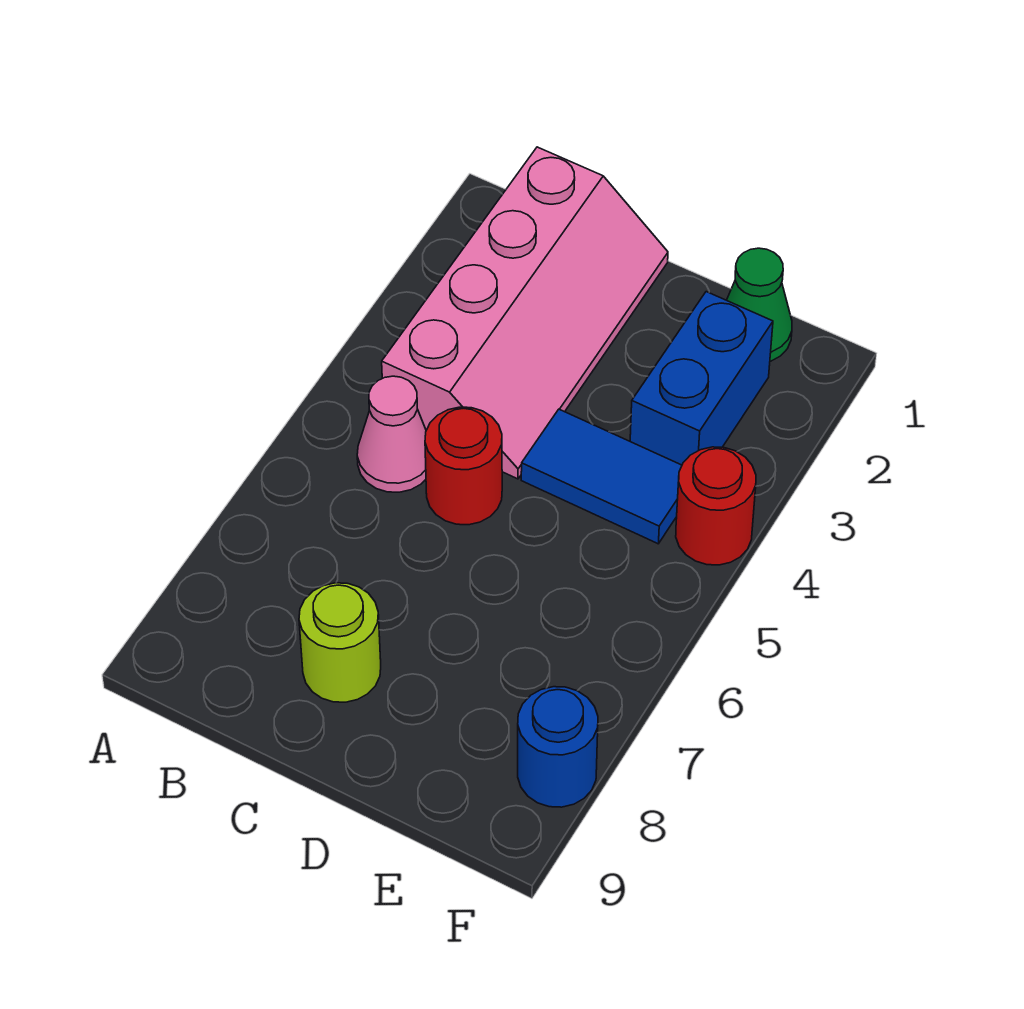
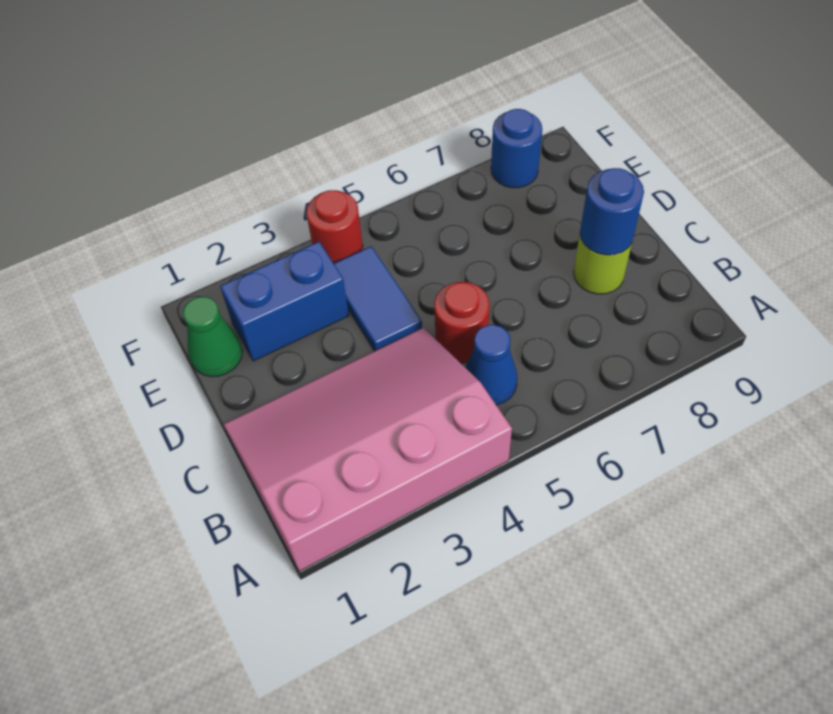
pink slope B1:C4 level 1 top B -> pink slope A1:C4 level 1 top A
pink cone B5 level 1 -> blue cone B5 level 1
none -> blue round brick C8 level 2

